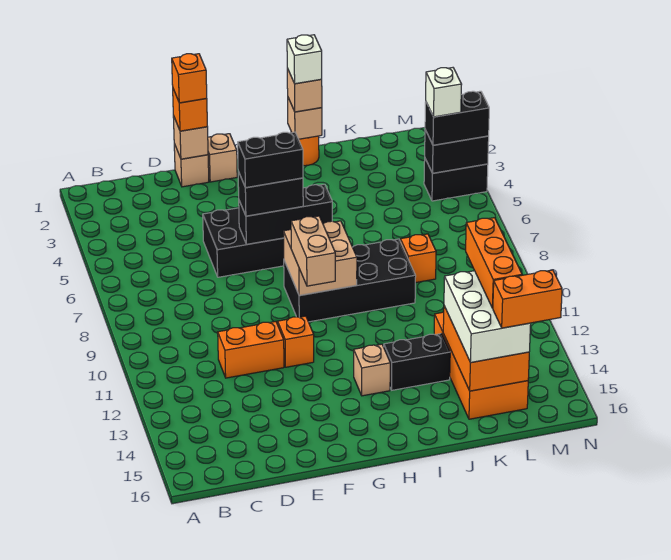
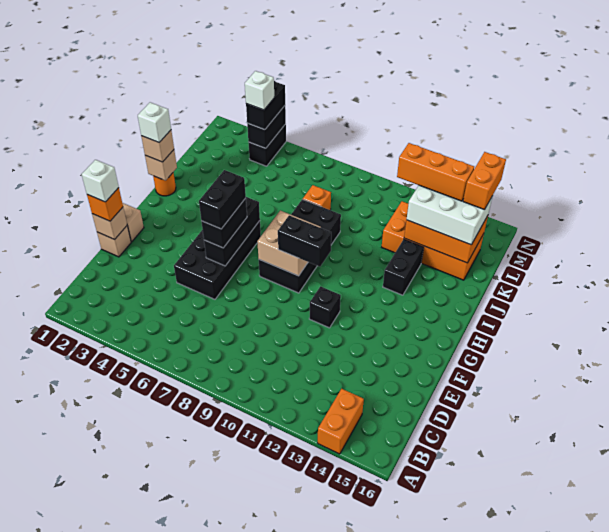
orange brick D11:E11 level 1 -> orange brick A14:B14 level 1
orange brick E1 level 4 -> white brick E1 level 4
orange brick F11 level 1 -> black brick F11 level 1
tan brick G9:G10 level 3 -> black brick G9:G10 level 3
tan brick H13 level 1 -> none

